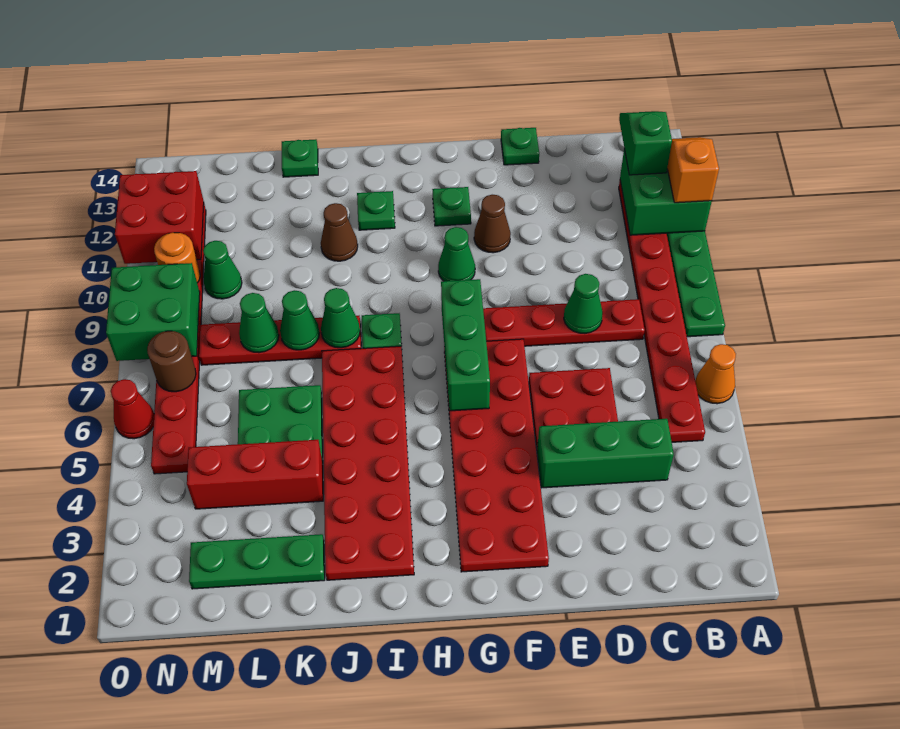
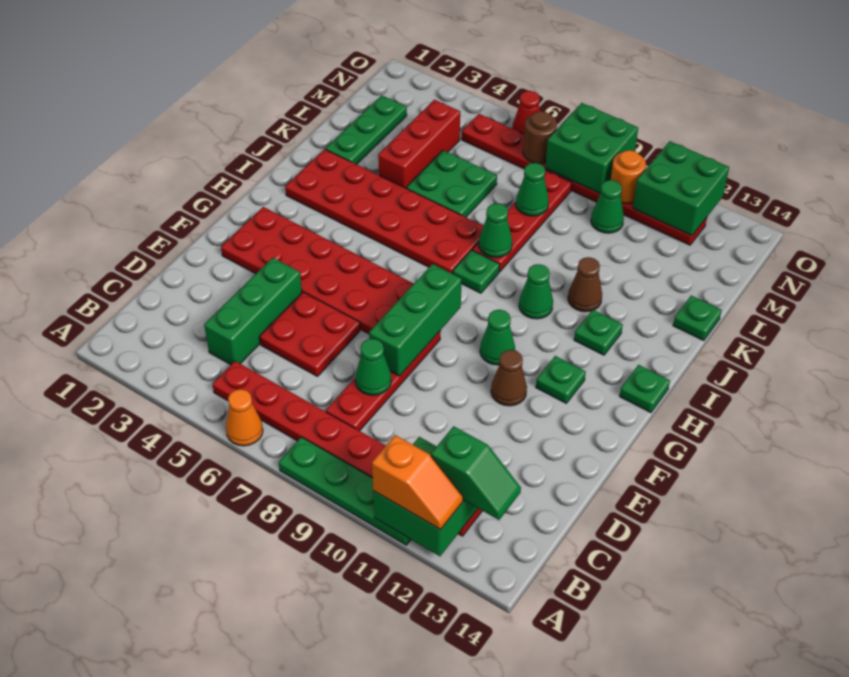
green plate E14 level 1 -> green plate H14 level 1
green brick G6:G8 level 2 -> green brick E8:G8 level 2
green cone K8 level 2 -> green cone I10 level 1
red brick N11:O12 level 2 -> green brick N11:O12 level 2

